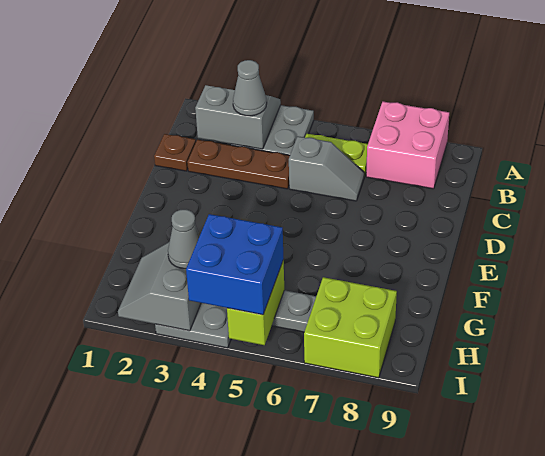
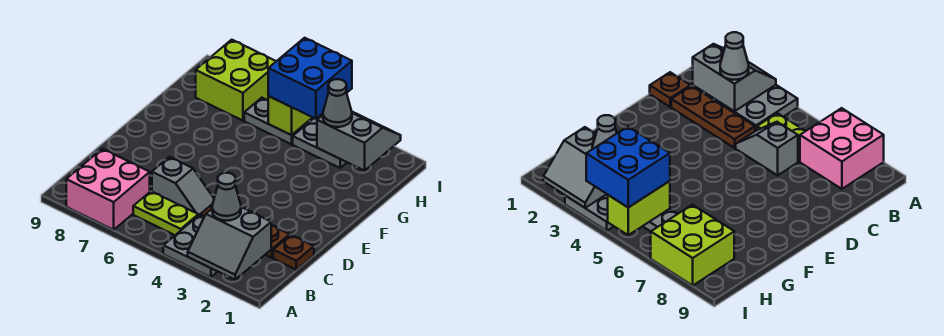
grey slope C5:C6 level 1 top 5 -> grey slope C5:C6 level 1 top 6
grey slope H2:I3 level 2 top 3 -> grey slope H2:I3 level 2 top H

